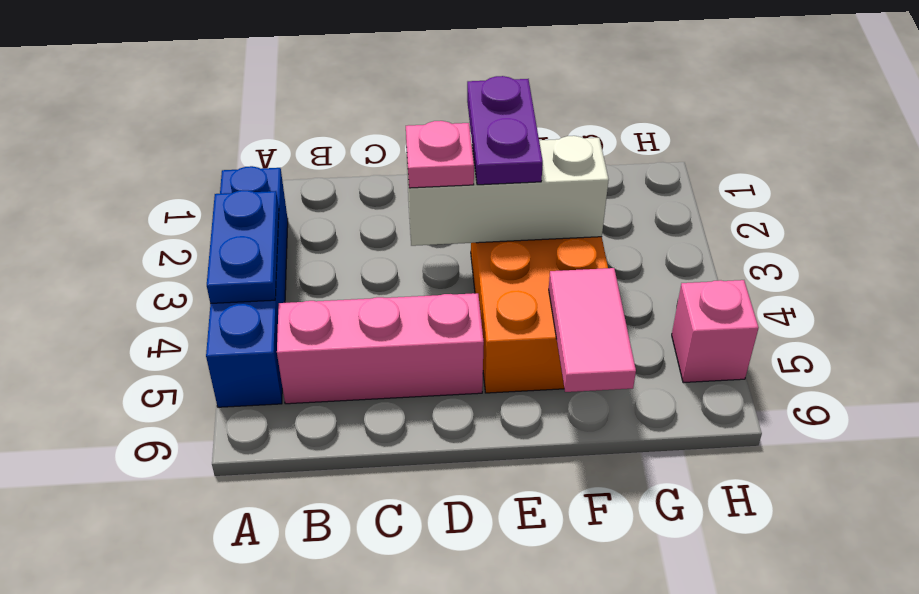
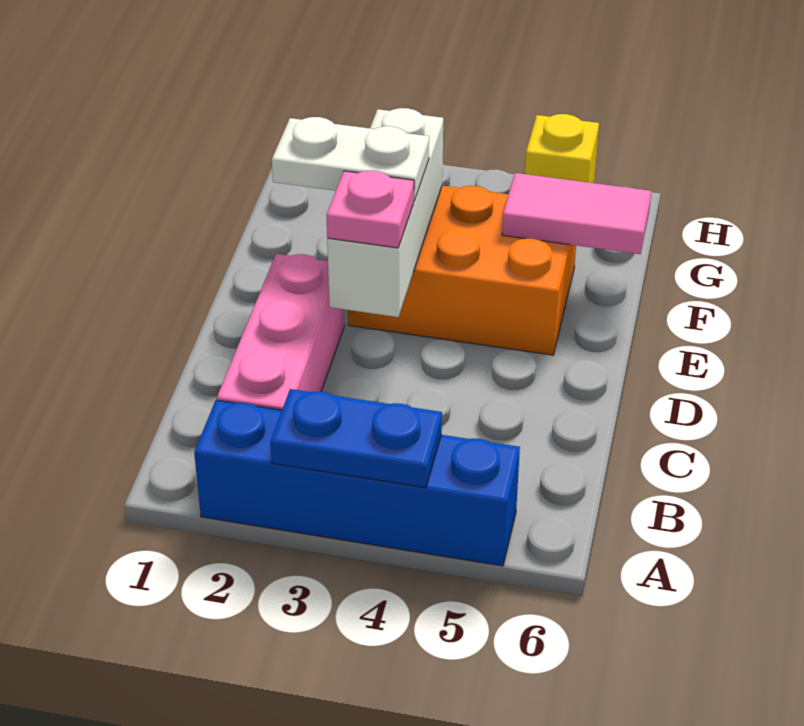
pink brick B5:D5 level 1 -> pink brick B2:D2 level 1
purple plate E2:E3 level 3 -> white plate E2:E3 level 3
pink brick H5 level 1 -> yellow brick H5 level 1

